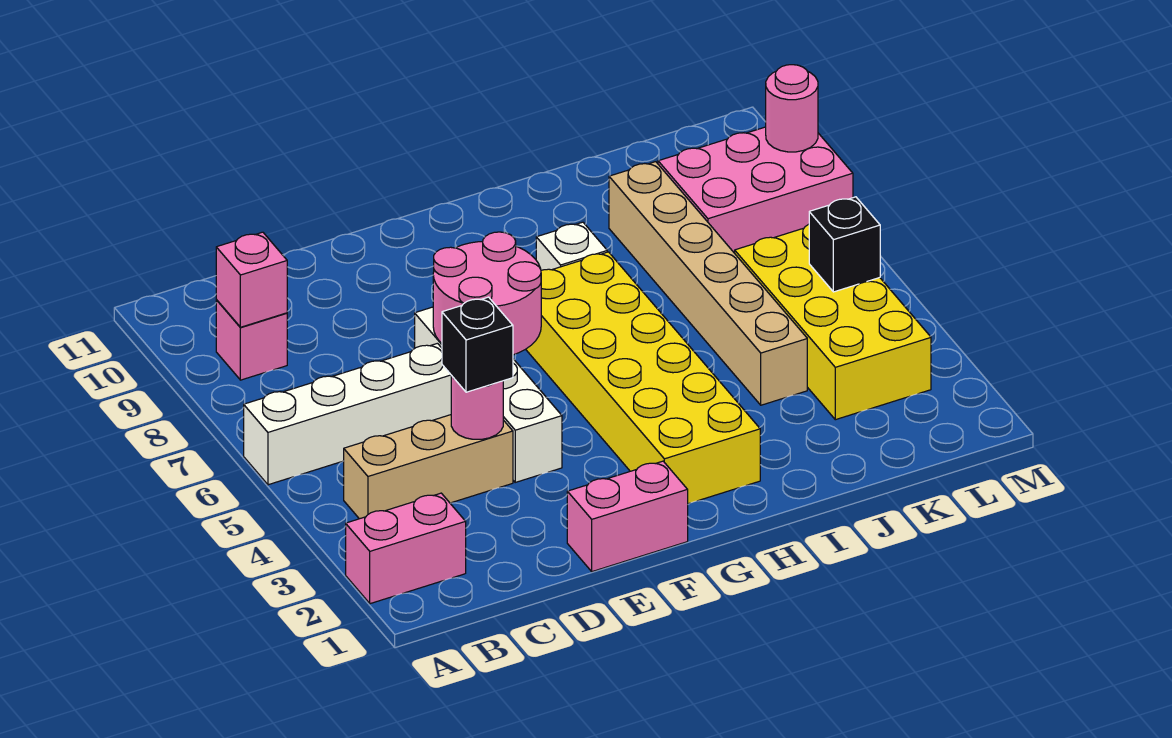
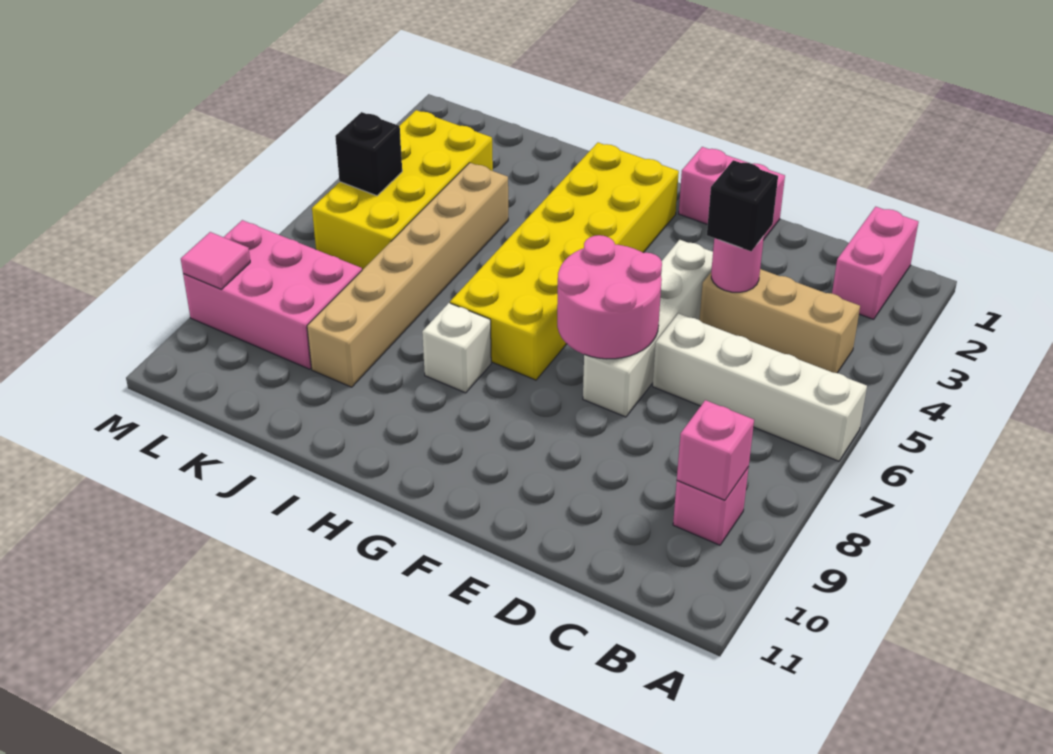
pink brick A2:B2 level 1 -> pink brick B1:B2 level 1
pink round brick M9 level 2 -> pink tile M9 level 2

